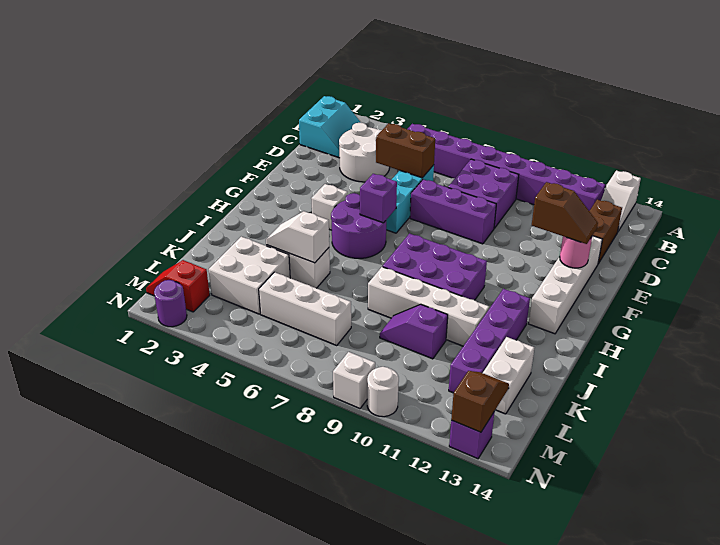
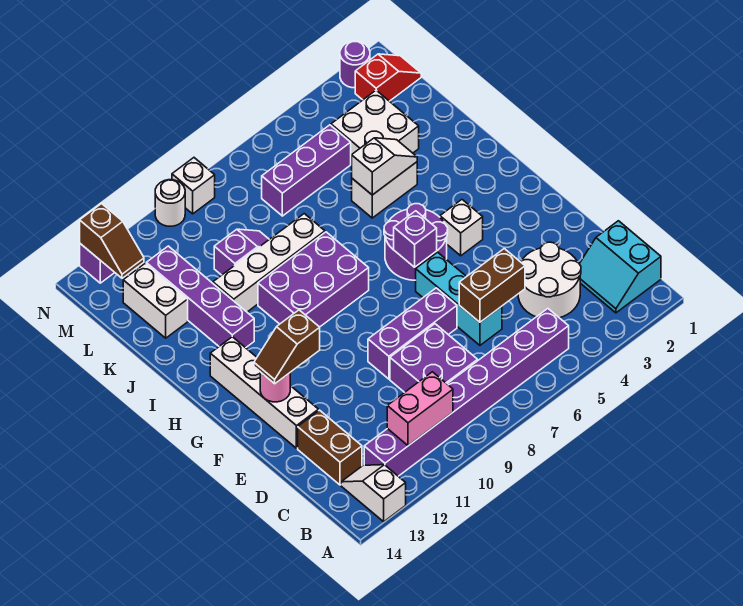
none -> pink brick B10:B11 level 2
white brick L5:L7 level 1 -> purple brick L5:L7 level 1

